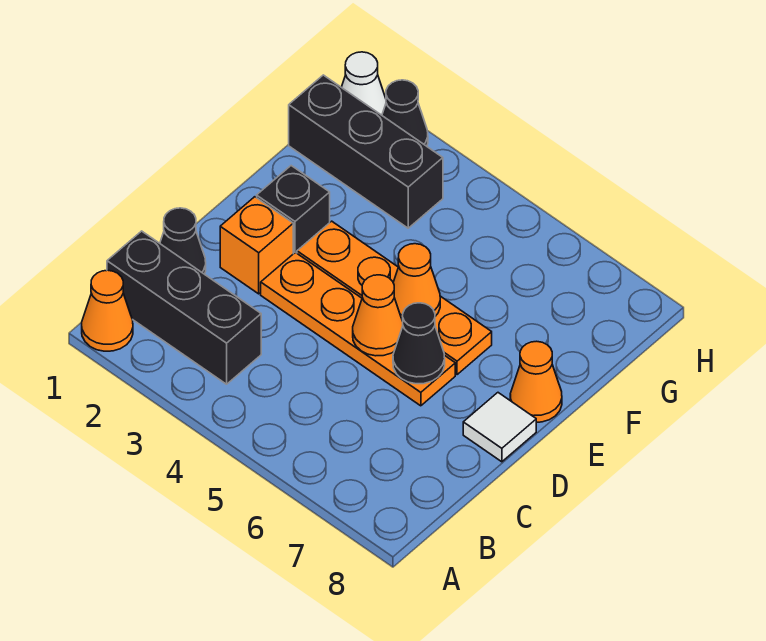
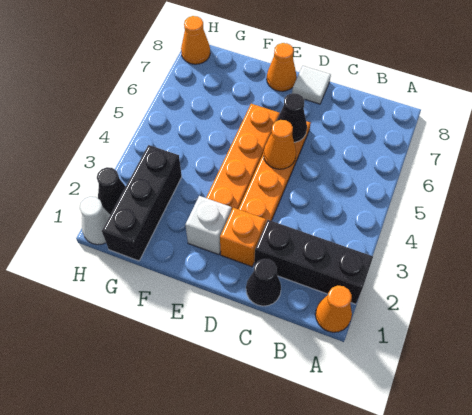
black brick B1:B3 level 1 -> black brick A2:C2 level 1
black brick E2 level 1 -> white brick E2 level 1
orange cone E5 level 2 -> orange cone H8 level 1

